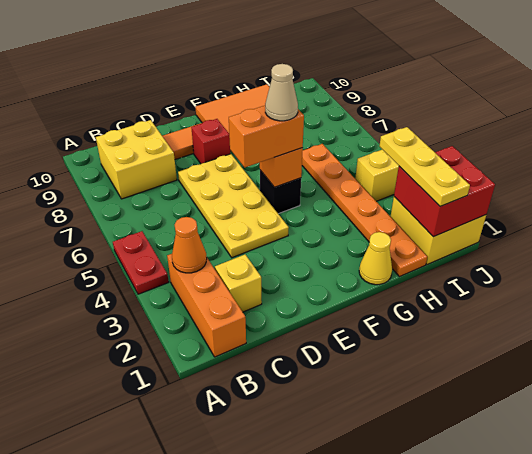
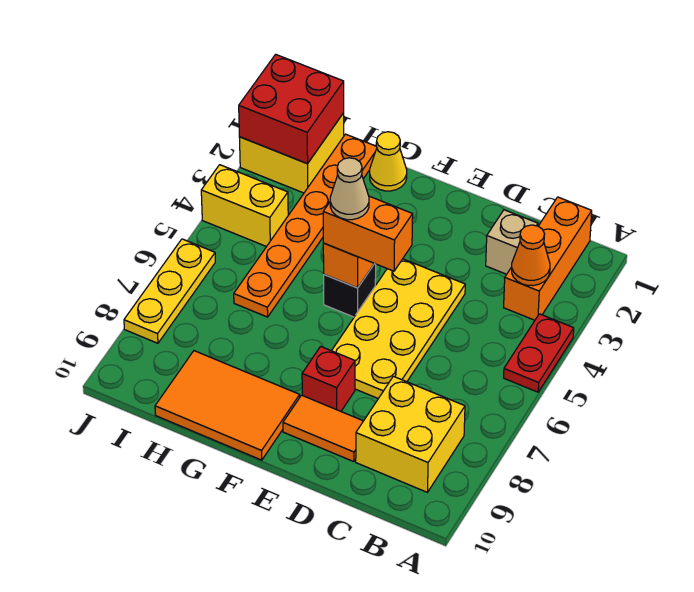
yellow brick C2 level 1 -> tan brick C2 level 1
yellow plate I1:I3 level 3 -> yellow plate J6:J8 level 1

